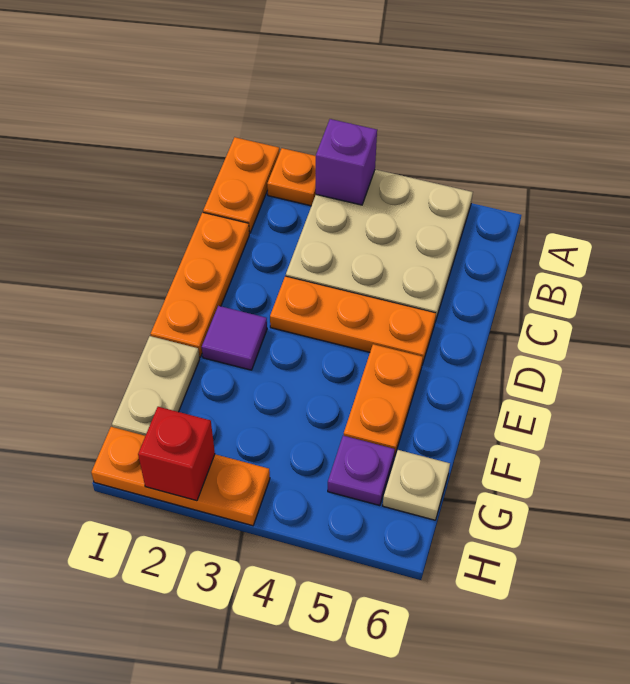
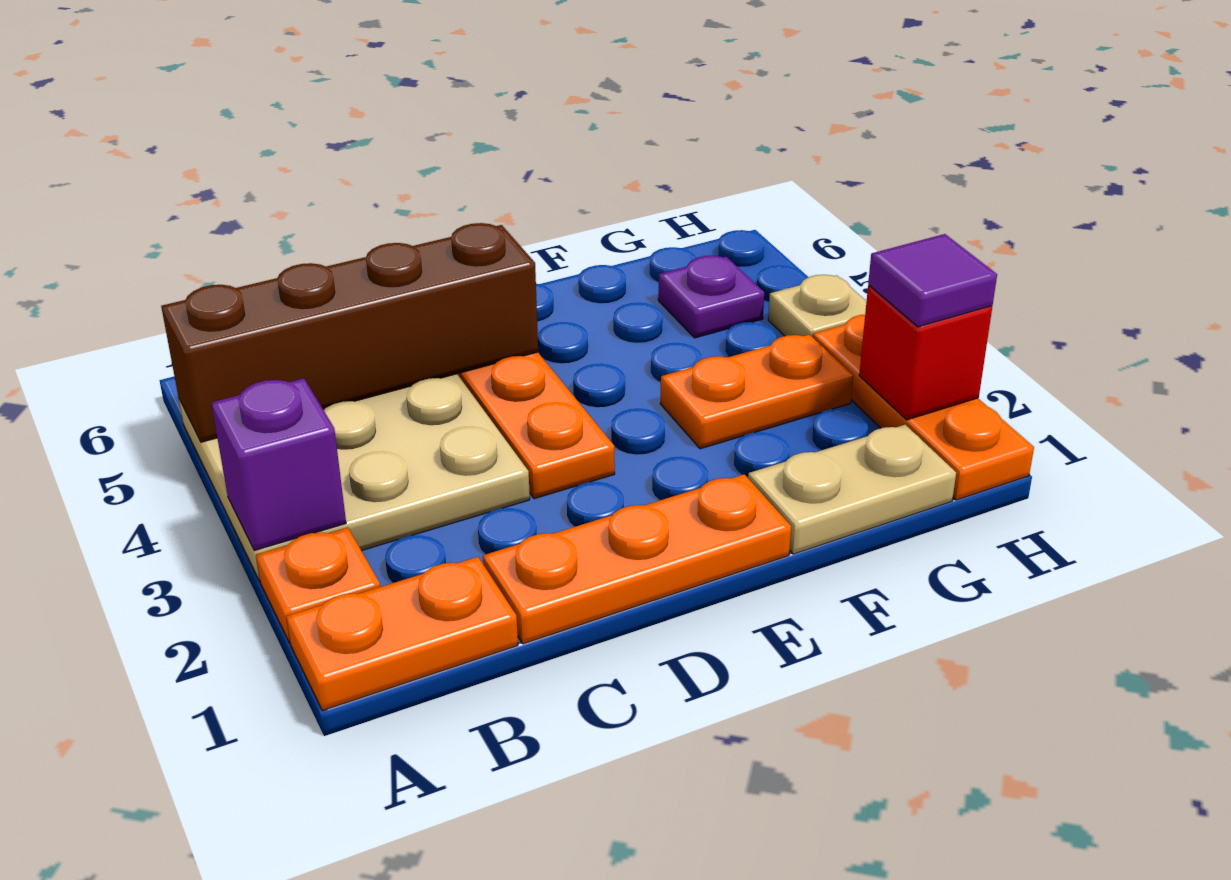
none -> brown brick A5:D5 level 2
purple tile E2 level 1 -> purple tile H2 level 3
orange plate E5:F5 level 1 -> orange plate F3:G3 level 1
tan plate G6 level 1 -> tan plate H4 level 1

